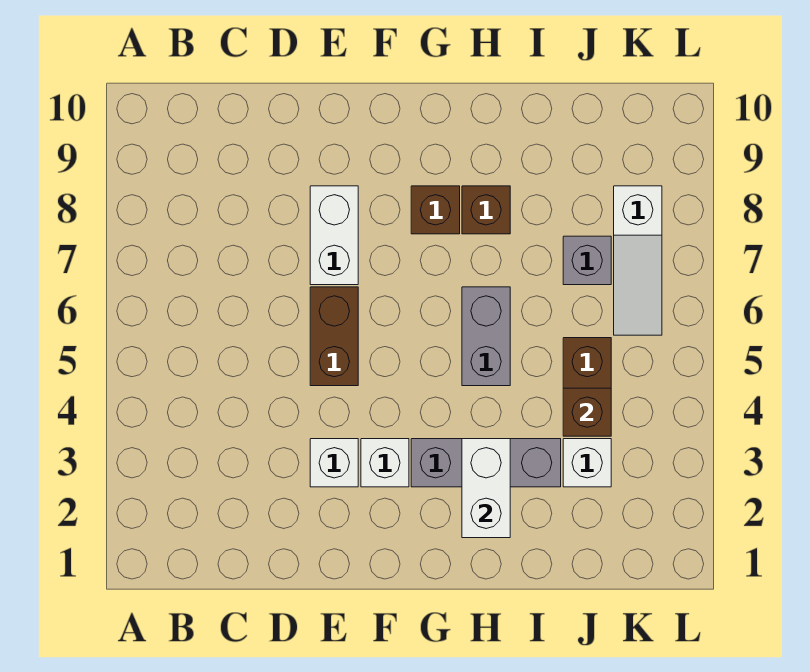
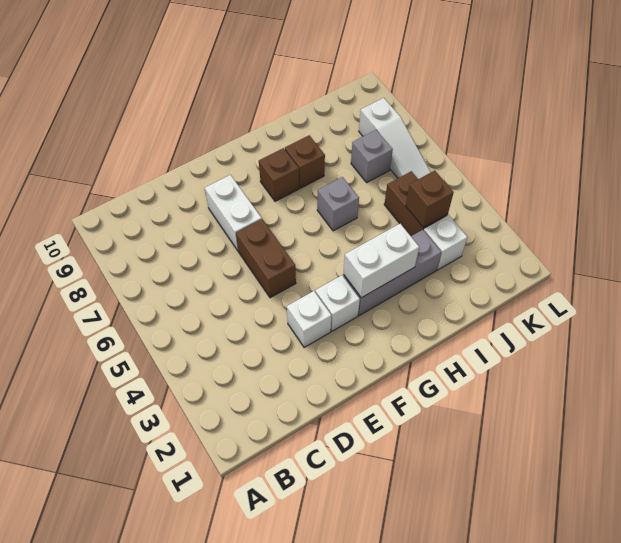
white brick H2:H3 level 2 -> white brick G3:H3 level 2
grey brick H5:H6 level 1 -> grey brick H6 level 1

